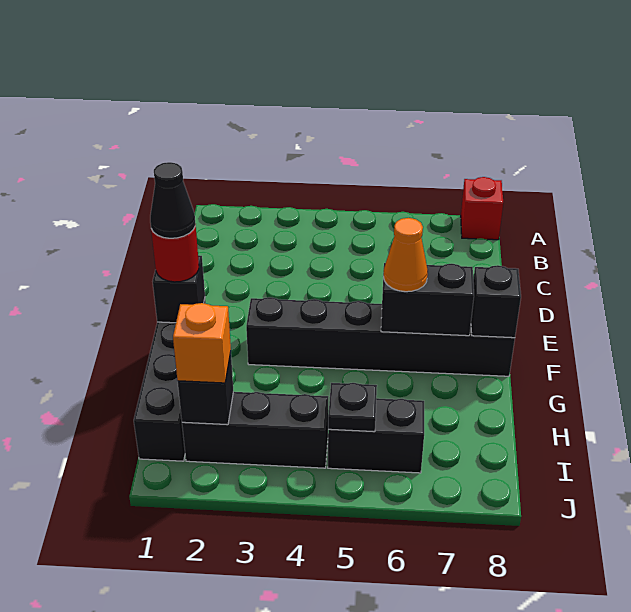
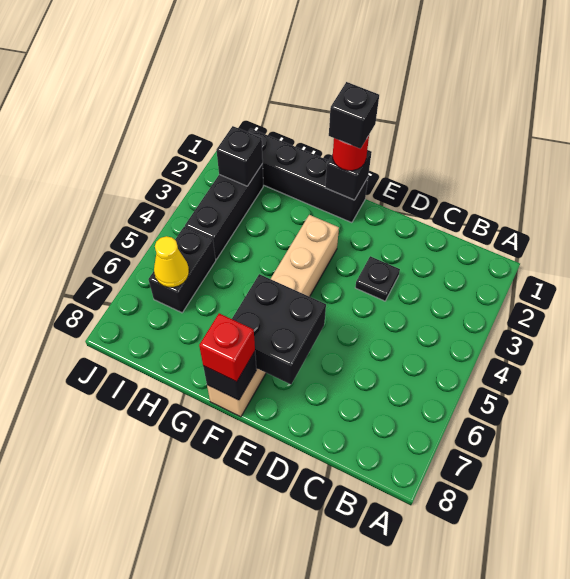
red brick A8 level 1 -> red brick F8 level 3
black cone F1 level 4 -> black brick F1 level 4
black brick F3:F8 level 1 -> tan brick F3:F8 level 1
black brick F6:F7 level 2 -> black brick E6:F7 level 2
orange cone F6 level 3 -> none
orange brick I2 level 3 -> none
black plate I5 level 2 -> black plate D3 level 1
none -> yellow cone I6 level 2

